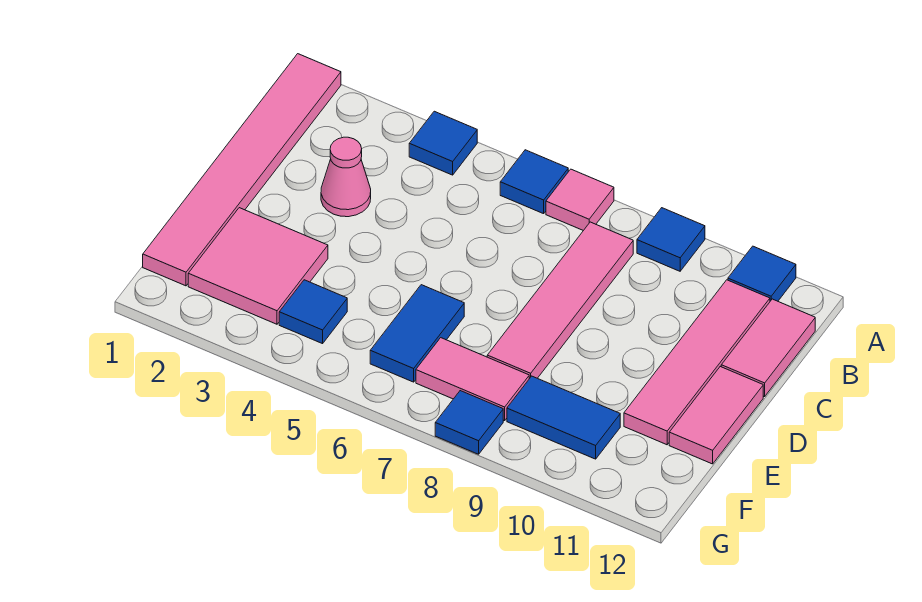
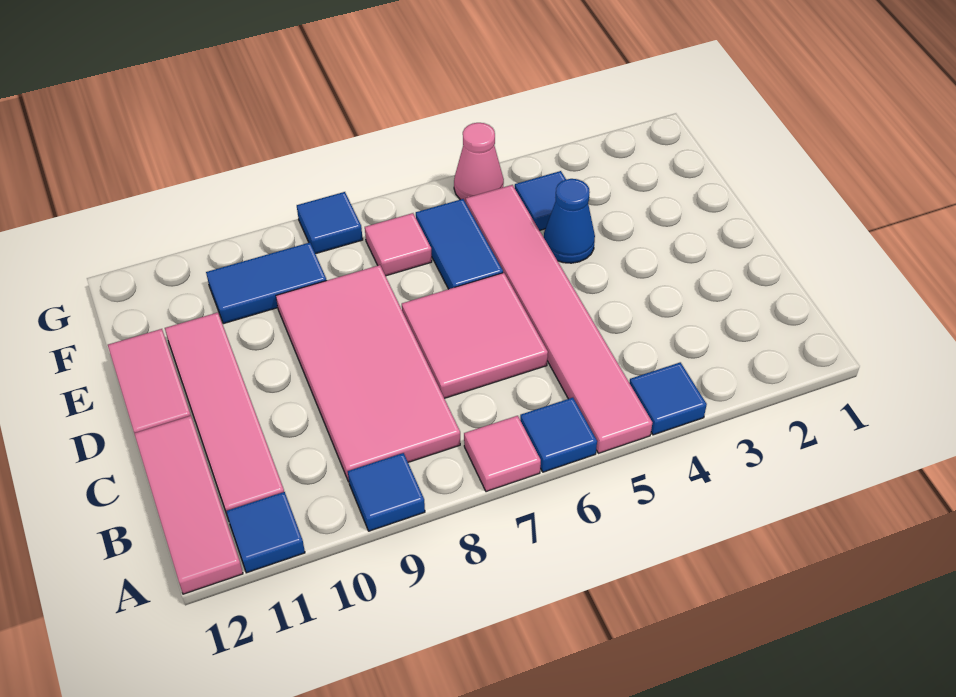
pink tile A1:F1 level 1 -> pink tile A5:F5 level 1
pink tile B8:E8 level 1 -> pink tile B8:E9 level 1
pink tile B12:C12 level 1 -> pink tile A12:C12 level 1
pink cone C3 level 1 -> pink cone G5 level 1
pink tile E2:F3 level 1 -> pink tile C6:D7 level 1
none -> blue cone E4 level 1
pink tile F7:F8 level 1 -> pink tile F7 level 1

